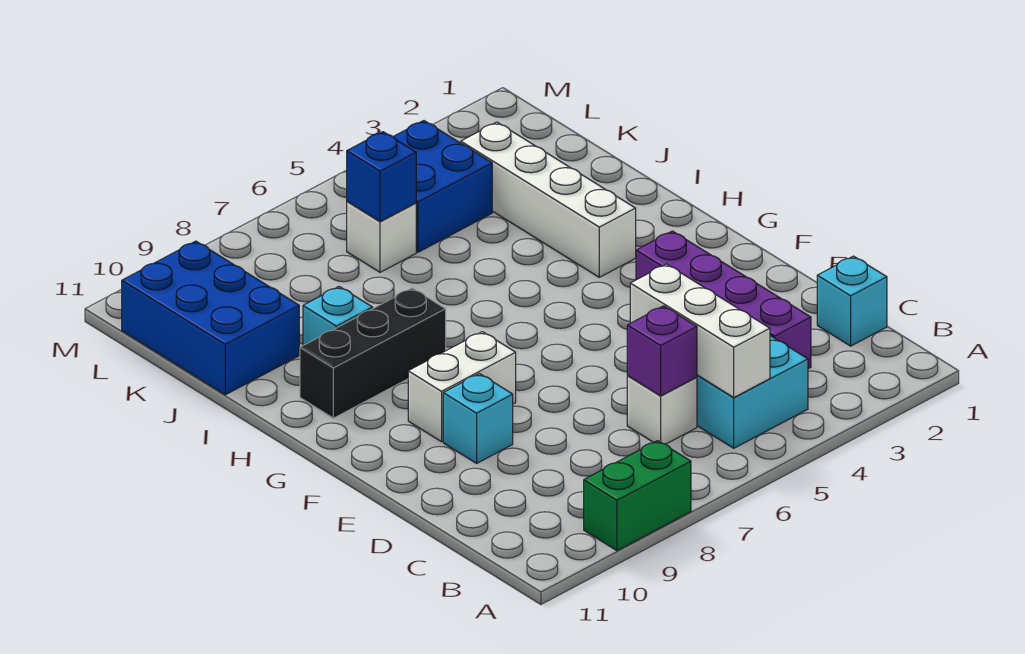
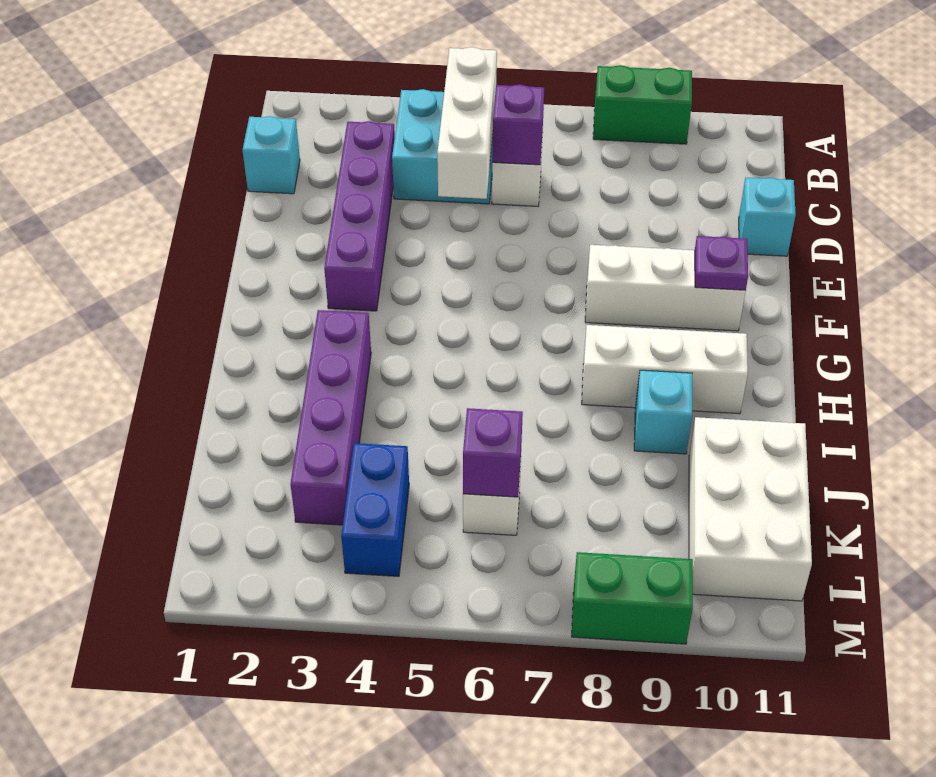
cyan brick E9 level 1 -> cyan brick D11 level 1
white brick F8:F9 level 1 -> white brick F8:F10 level 1
none -> purple plate F10 level 2
white brick H3:K3 level 1 -> purple brick H3:K3 level 1
black brick H8:H10 level 1 -> white brick H8:H10 level 1
blue brick J10:L11 level 1 -> white brick J10:L11 level 1
blue brick K4:L5 level 1 -> blue brick K4:L4 level 1
blue brick K6 level 2 -> purple brick K6 level 2
none -> green brick M8:M9 level 1

